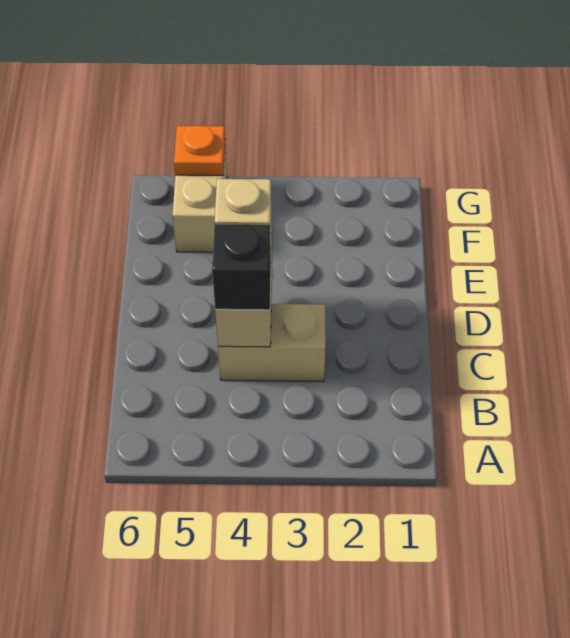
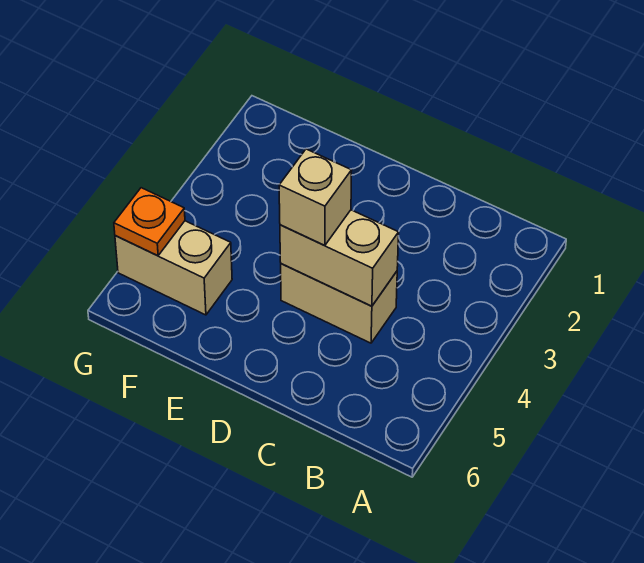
tan brick C3:C4 level 1 -> tan brick C4:D4 level 1
black brick C4 level 3 -> none

